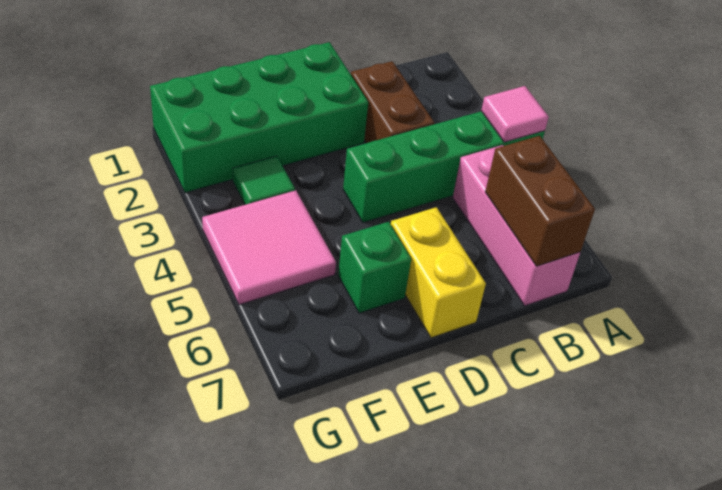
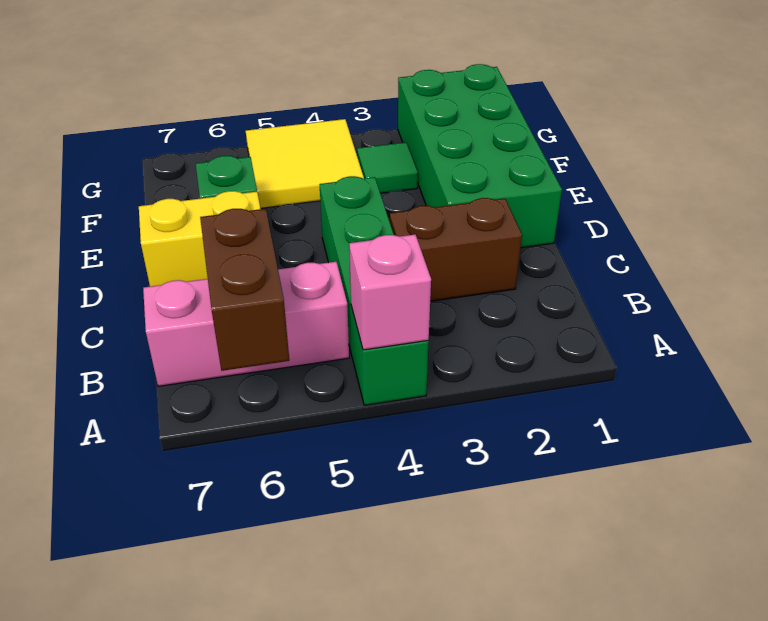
pink tile A4 level 2 -> pink brick A4 level 2
brown brick B6:B7 level 2 -> brown brick A6:B6 level 2
pink tile F4:G5 level 1 -> yellow tile F4:G5 level 1

